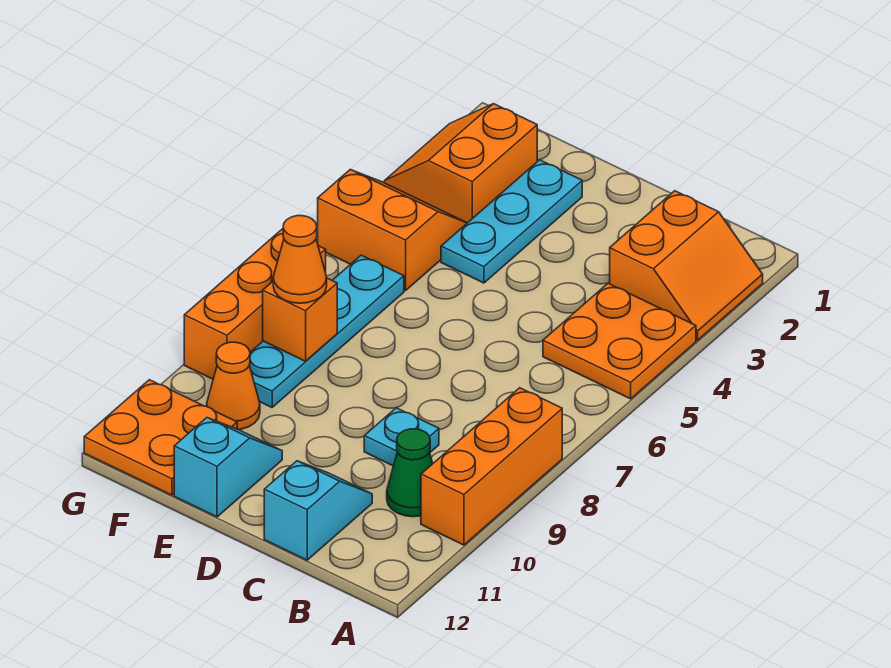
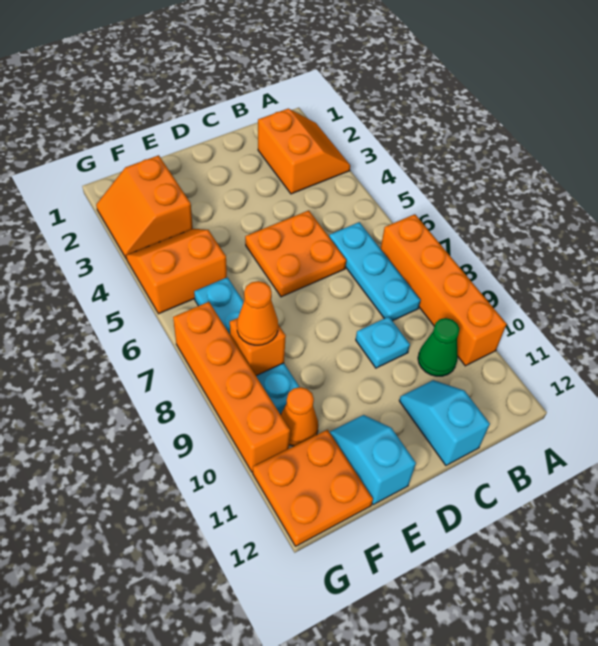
orange plate A4:B5 level 1 -> orange plate C5:D6 level 1
orange brick A8:A10 level 1 -> orange brick A7:A10 level 1
cyan plate E2:E4 level 1 -> cyan plate B6:B8 level 1
orange brick G7:G9 level 1 -> orange brick G7:G10 level 1

